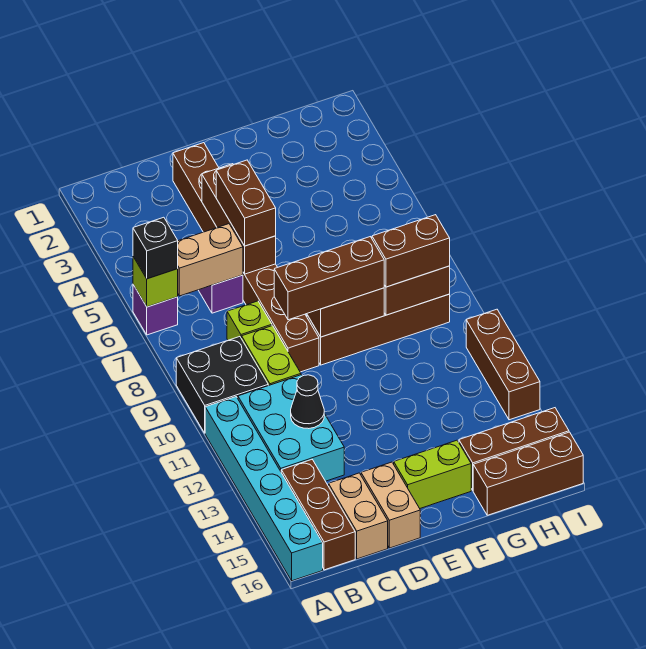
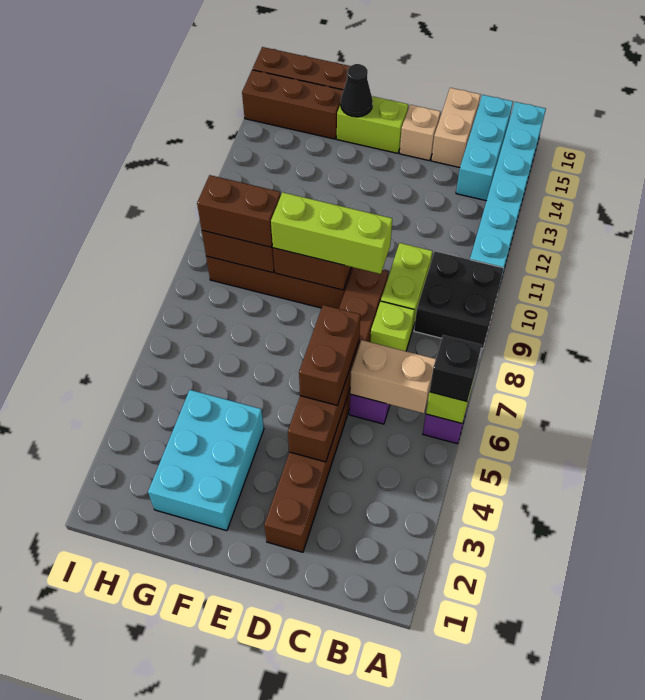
cyan brick B11:C13 level 1 -> cyan brick F2:G4 level 1
brown brick B14:B16 level 1 -> cyan brick B14:B16 level 1
black cone C12 level 2 -> black cone F15 level 2
brown brick D9:F9 level 3 -> lime brick D9:F9 level 3
tan brick D15:D16 level 1 -> tan brick D15 level 1
brown brick I11:I13 level 1 -> none

